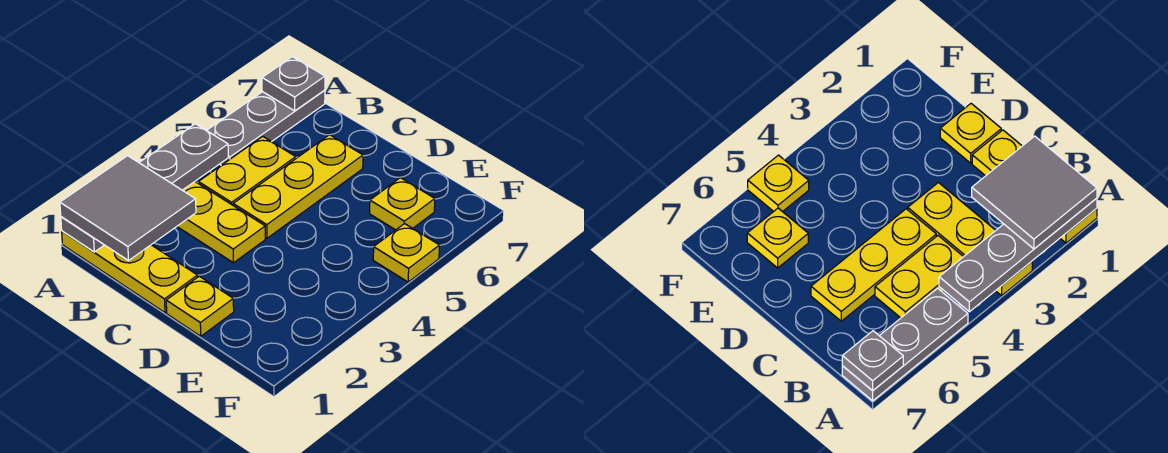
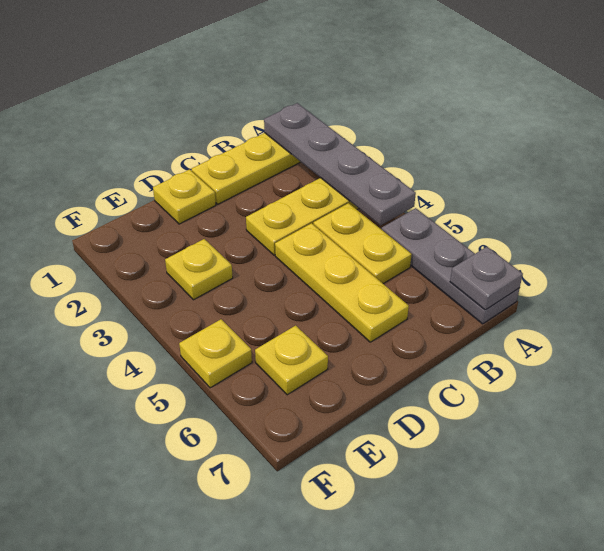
grey tile A1:B2 level 3 -> none
none -> yellow plate E3 level 1

